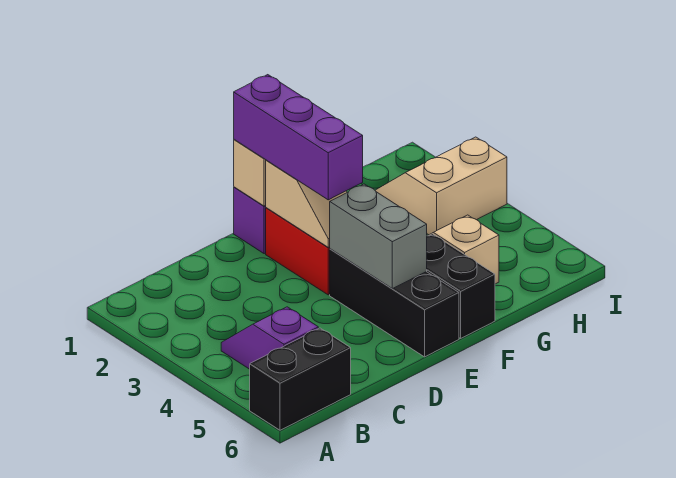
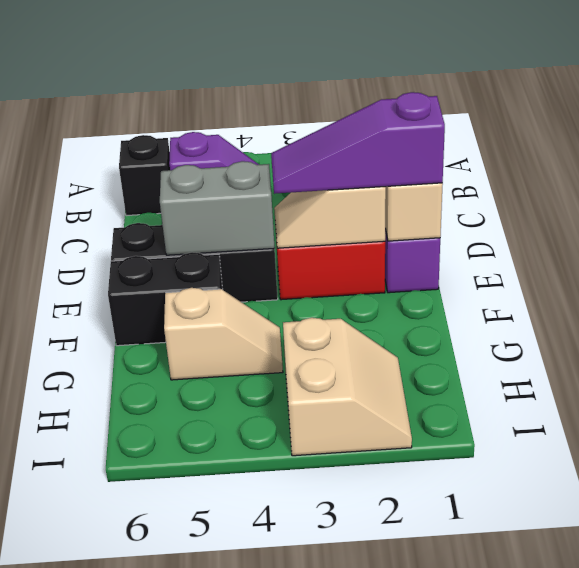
black brick A6:B6 level 1 -> black brick B6 level 1
purple brick E1:E3 level 3 -> purple slope E1:E3 level 3 top 1

